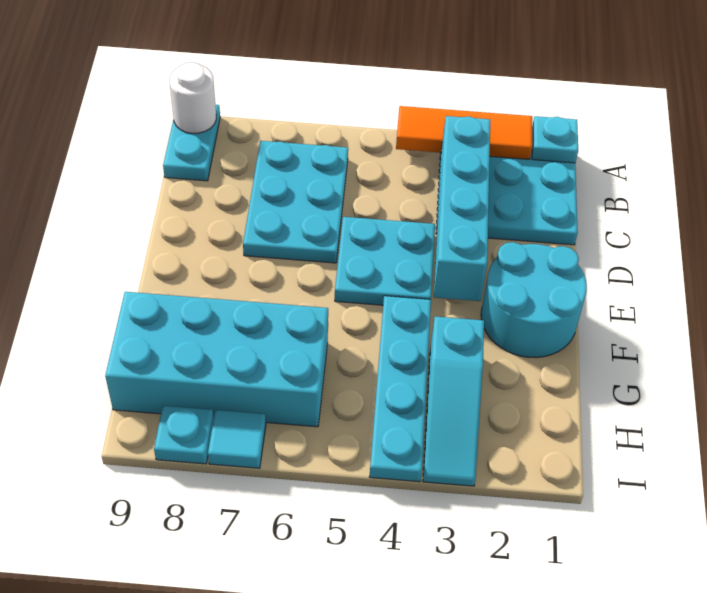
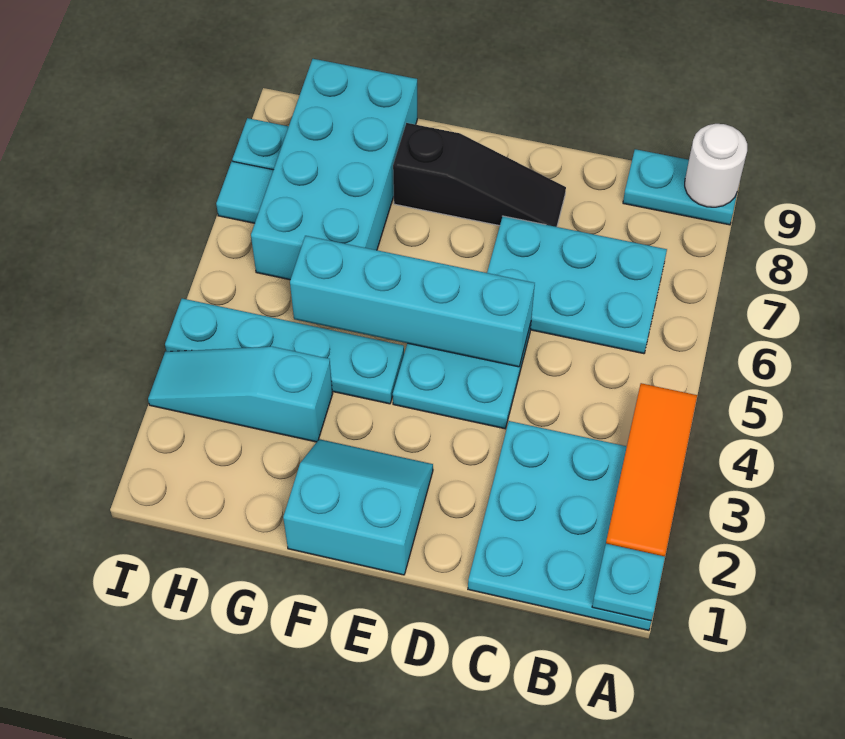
cyan brick B3:E3 level 2 -> cyan brick D5:G5 level 2
none -> black slope D8:F8 level 1 top F
cyan round brick E1:F2 level 1 -> cyan slope E1:F2 level 1 top 1

